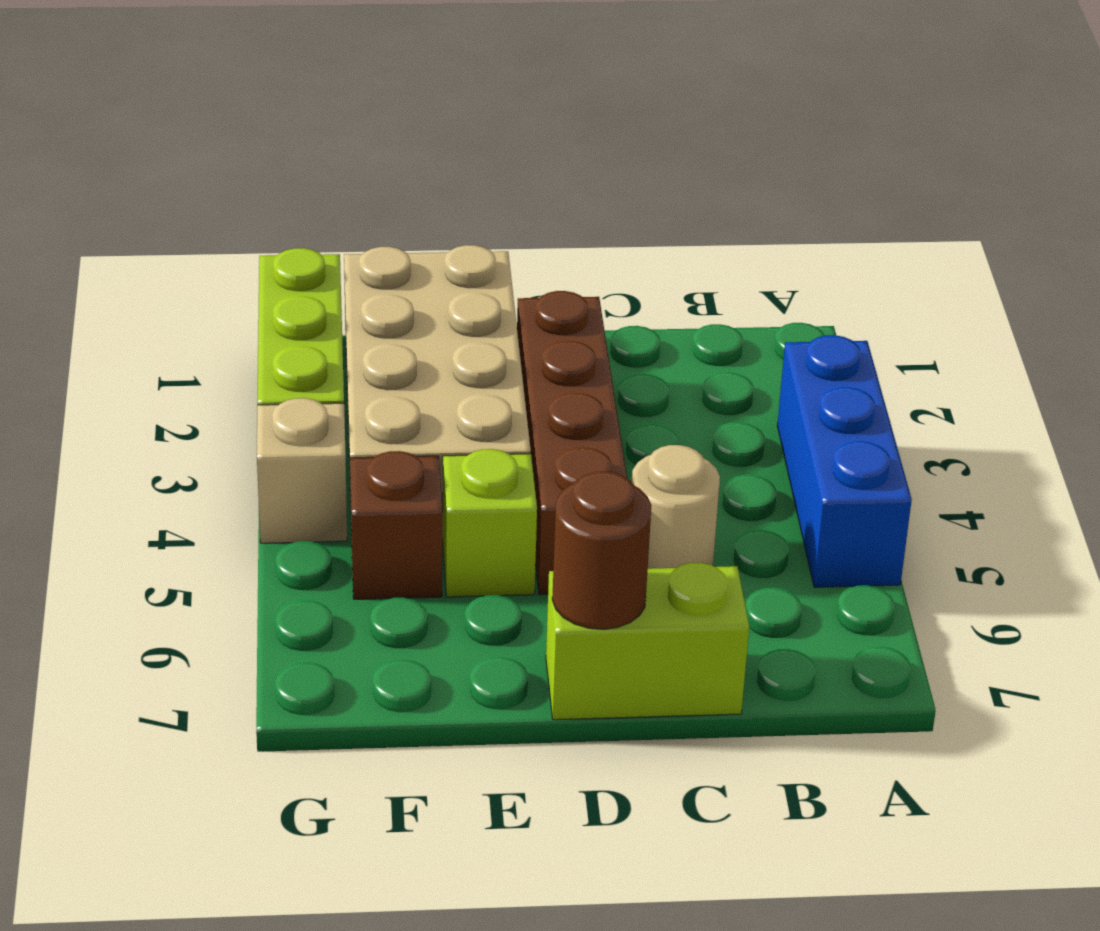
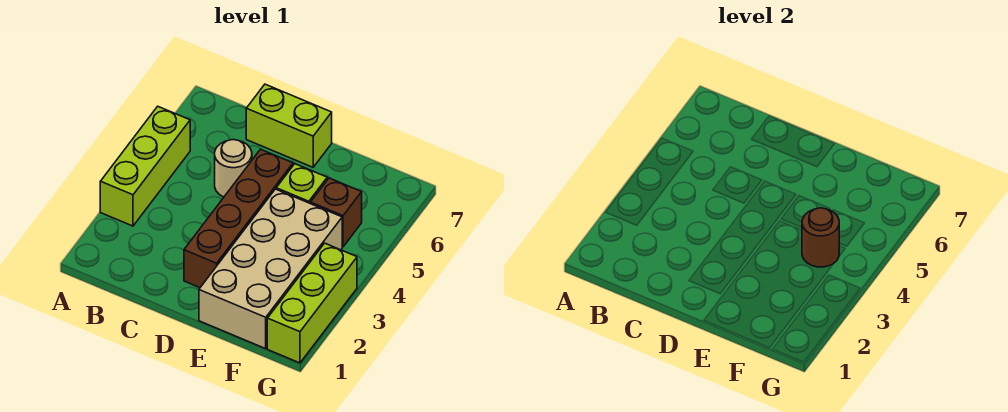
blue brick A3:A5 level 1 -> lime brick A3:A5 level 1
brown round brick D7 level 2 -> brown round brick F4 level 2
tan brick G4 level 1 -> none

